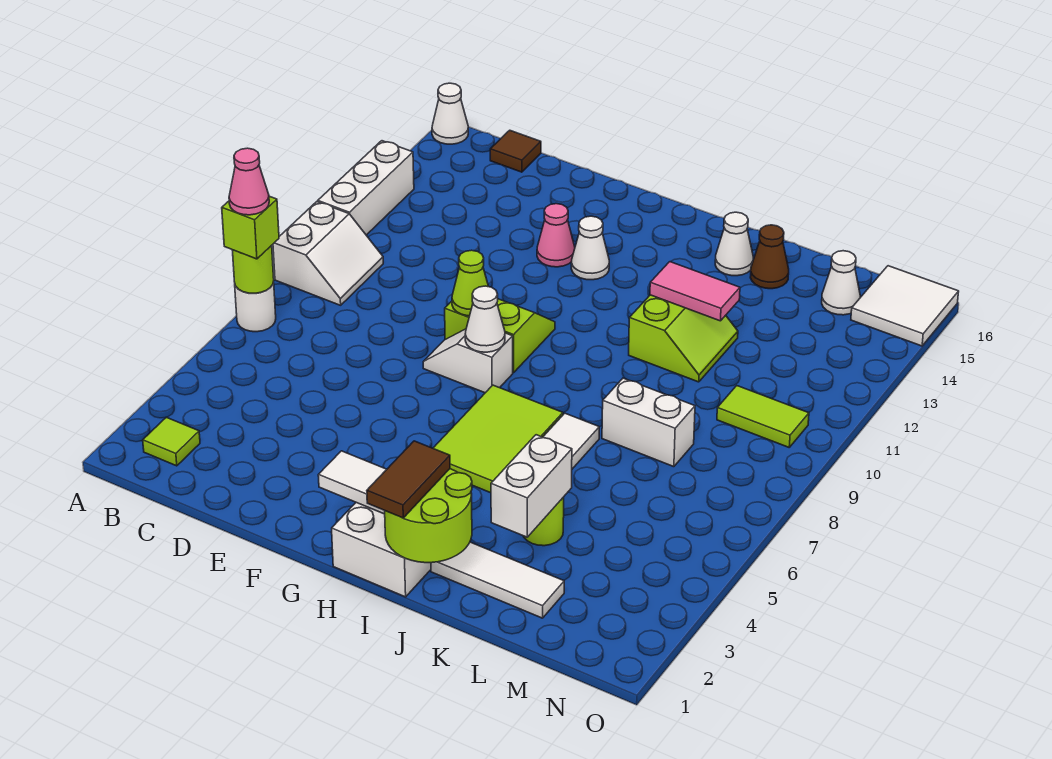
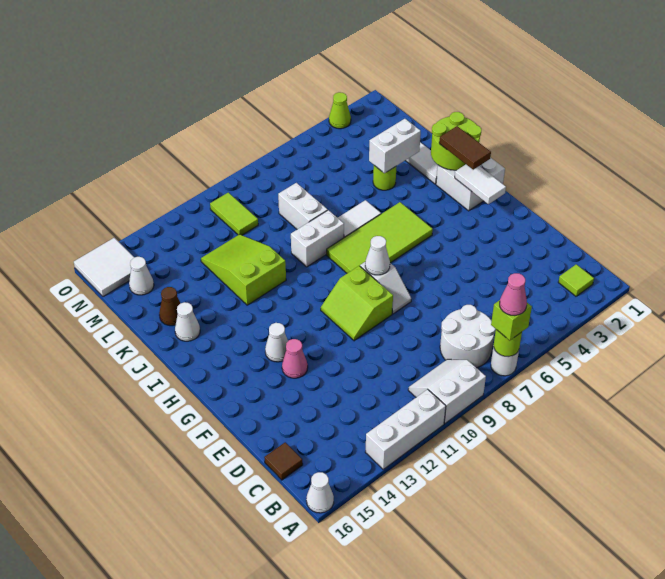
none -> white round brick B7:C8 level 1
lime cone F9 level 2 -> lime cone O3 level 1
lime tile H5:I7 level 1 -> lime tile H5:I8 level 1
brown tile I1:I2 level 3 -> brown tile H2:I2 level 3
none -> white brick J8:J9 level 1
lime slope J11:K12 level 1 top J -> lime slope J11:L12 level 1 top J
pink tile J12:K12 level 2 -> none

